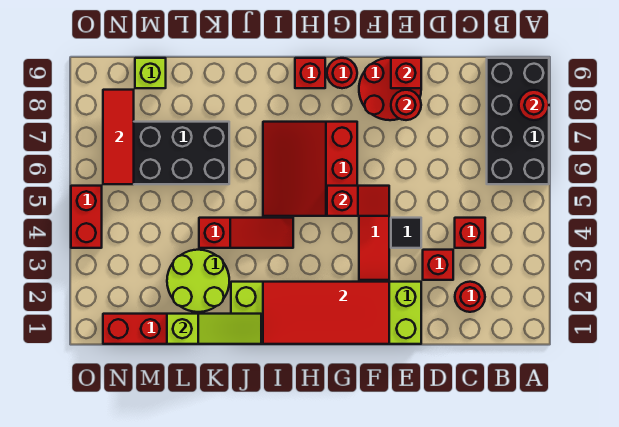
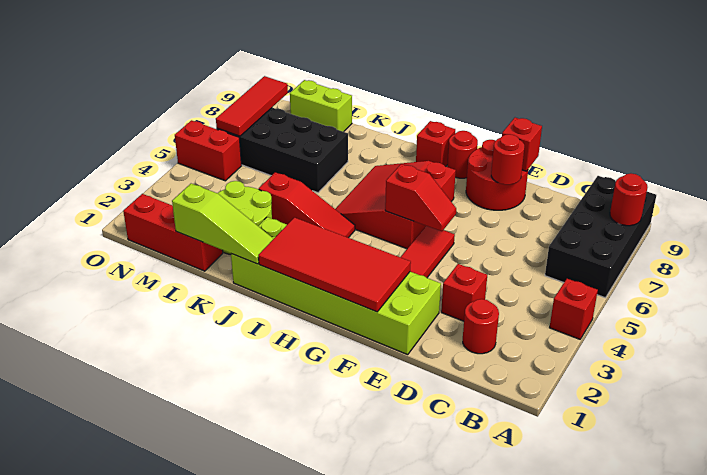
red brick C4 level 1 -> red brick A4 level 1
black tile E4 level 1 -> none
lime brick M9 level 1 -> lime brick L9:M9 level 1
red brick O4:O5 level 1 -> red brick N5:O5 level 1

